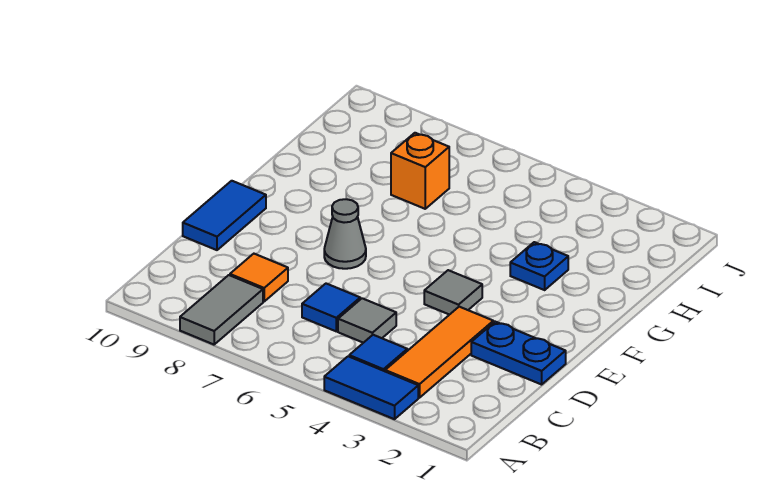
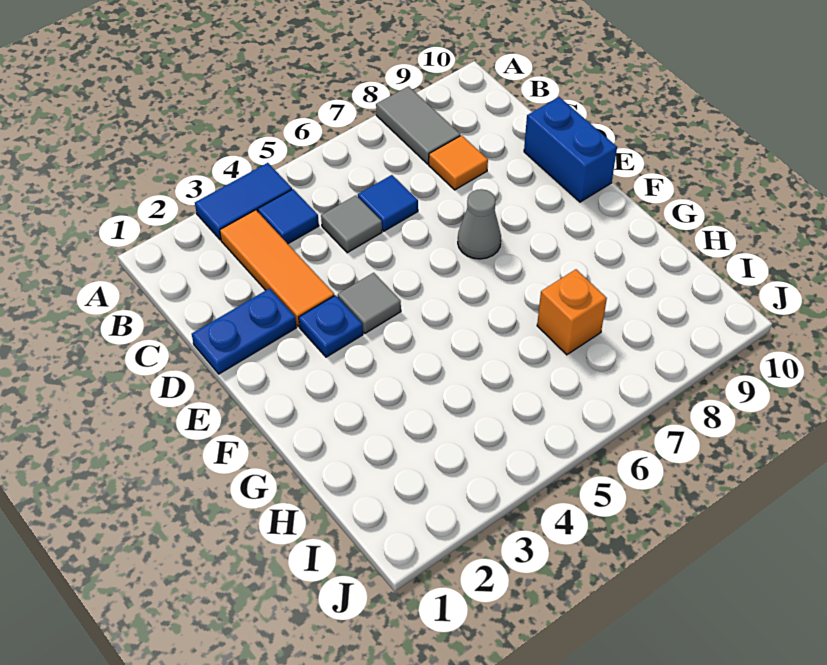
blue tile D10:E10 level 1 -> blue brick D10:E10 level 1
blue plate G3 level 1 -> blue plate E3 level 1

